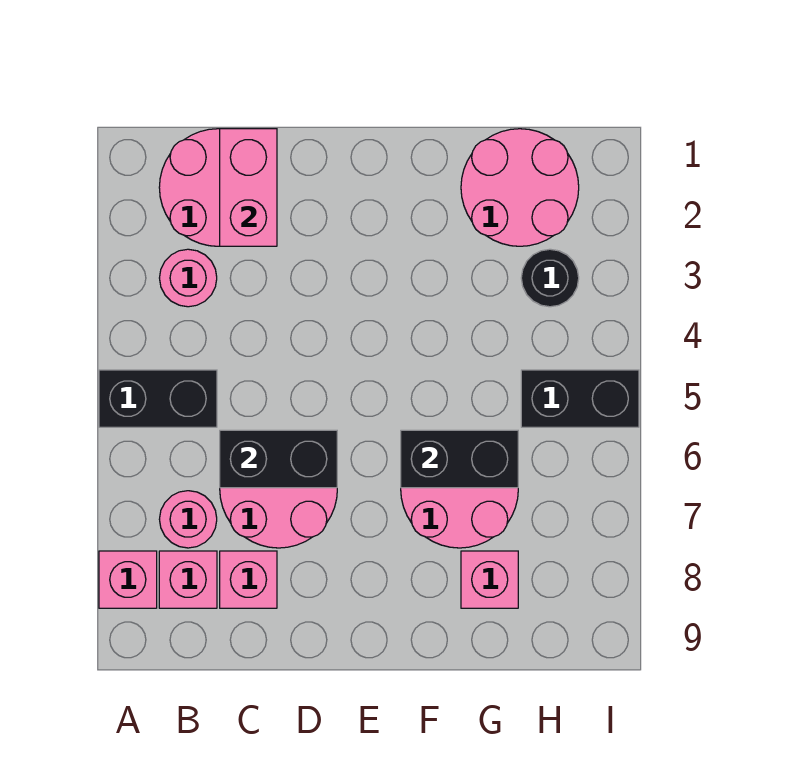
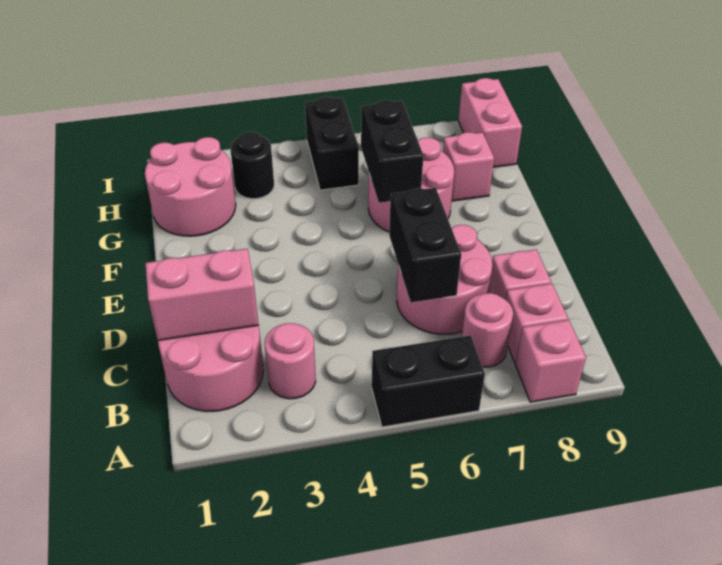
black brick A5:B5 level 1 -> black brick A5:A6 level 1
none -> pink brick H9:I9 level 1

